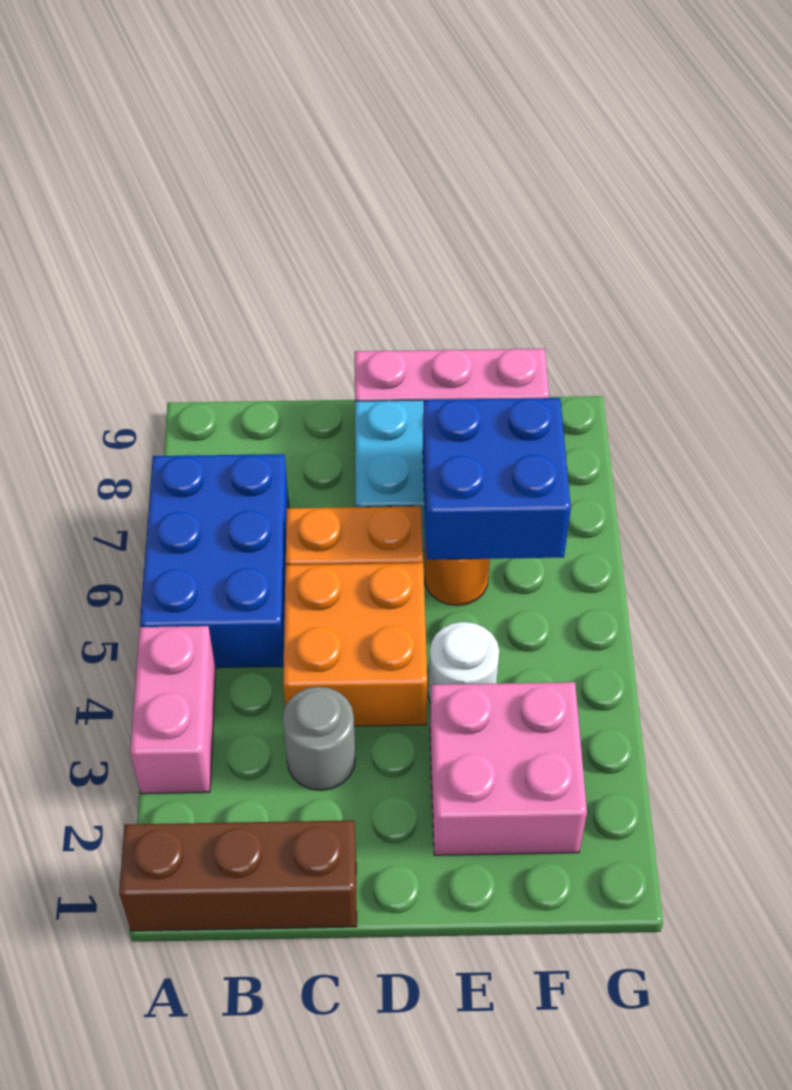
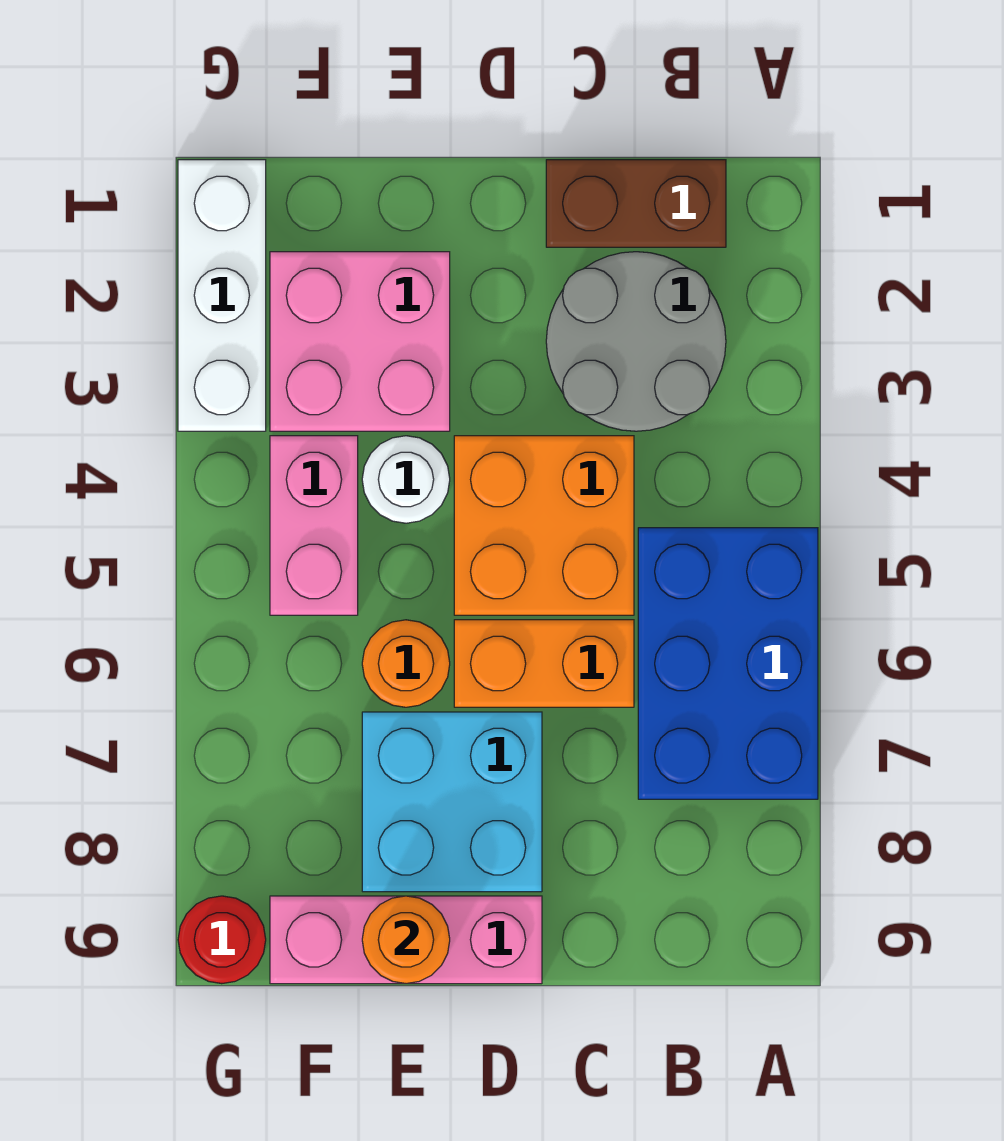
brown brick A1:C1 level 1 -> brown brick B1:C1 level 1
pink brick A3:A4 level 1 -> pink brick F4:F5 level 1
grey round brick C3 level 1 -> grey round brick B2:C3 level 1
blue brick E6:F7 level 2 -> none
none -> orange round brick E9 level 2
none -> white brick G1:G3 level 1
none -> red round brick G9 level 1

